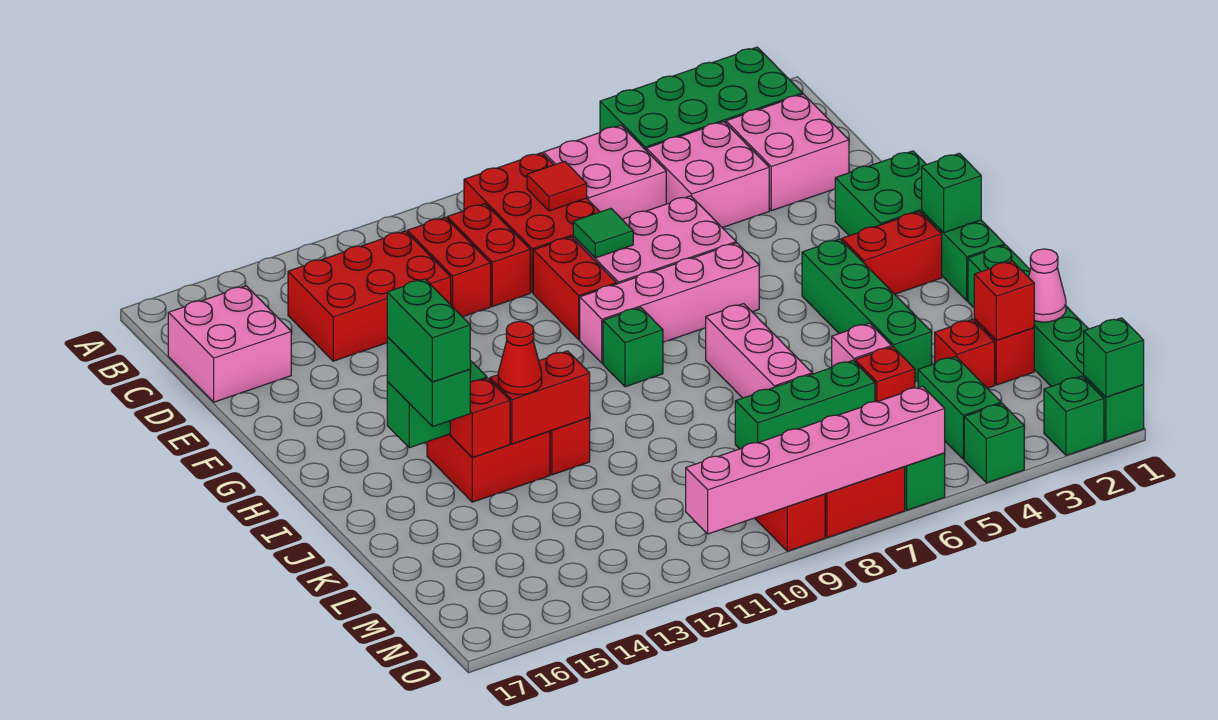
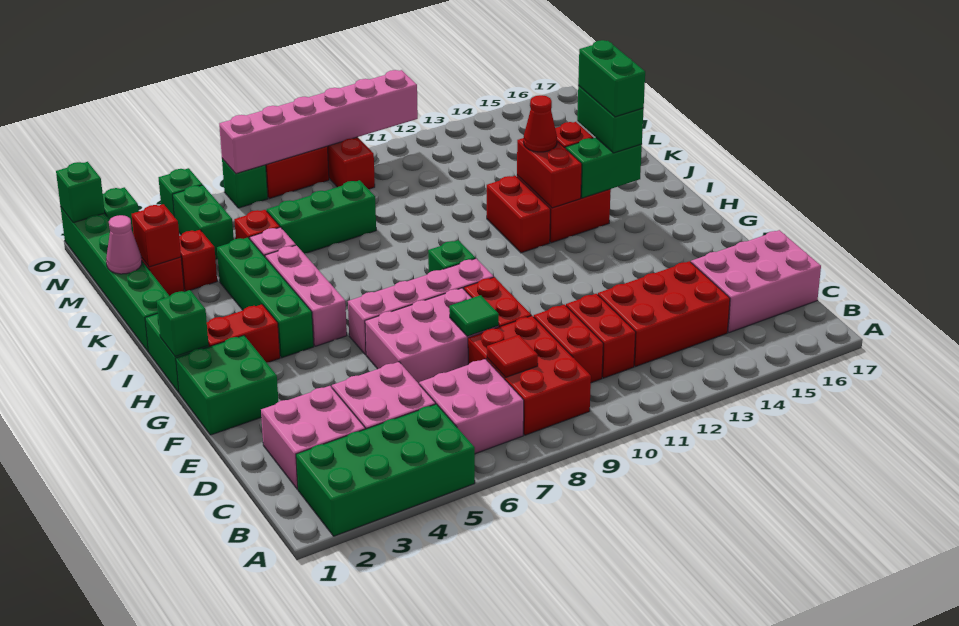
pink brick C16:D17 level 1 -> pink brick C15:D17 level 1
pink brick I7:K7 level 1 -> pink brick H5:J5 level 1
red brick J12:J13 level 2 -> red brick I13:J13 level 2

